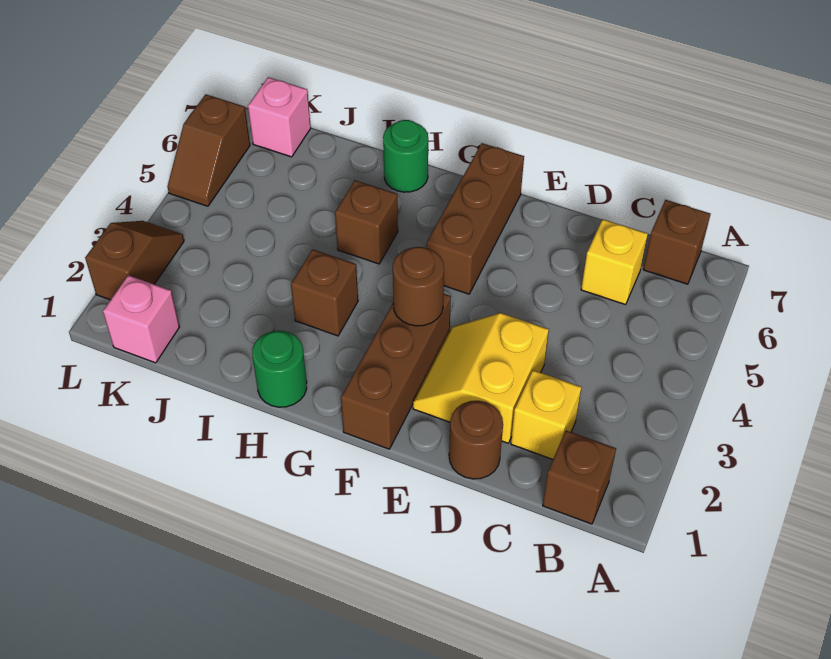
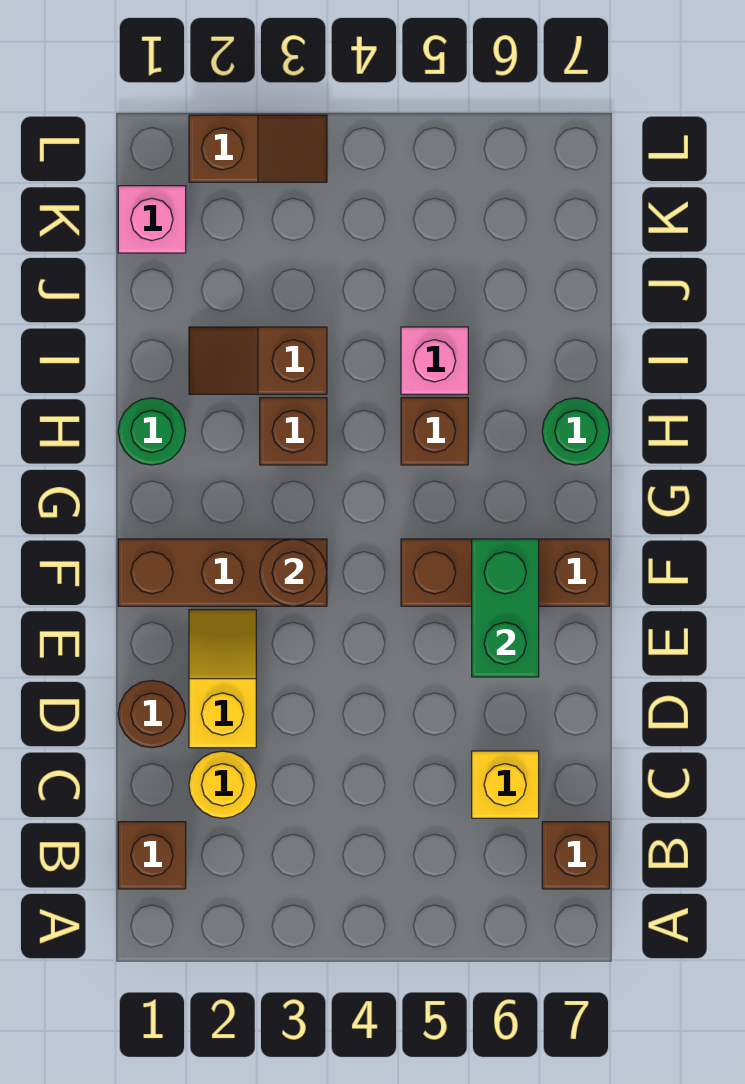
yellow brick C2 level 1 -> yellow round brick C2 level 1
yellow slope D2:E3 level 1 top D -> yellow slope D2:E2 level 1 top D
none -> green brick E6:F6 level 2
pink brick K7 level 1 -> pink brick I5 level 1
brown slope L5:L6 level 1 top 6 -> brown slope I2:I3 level 1 top 3

